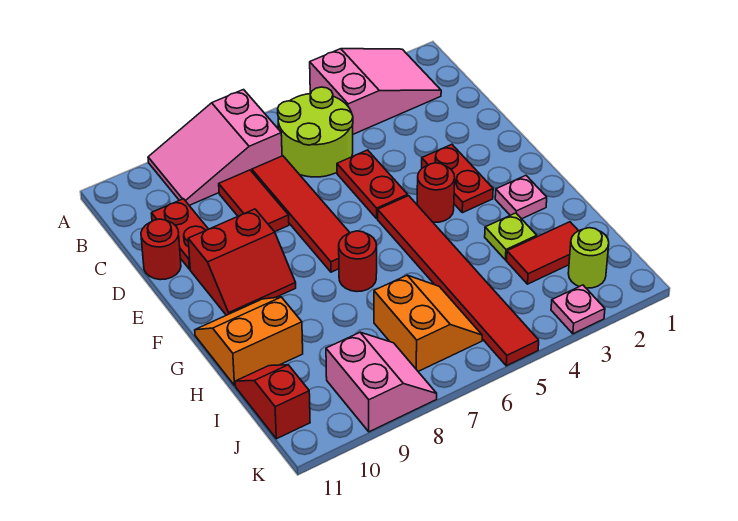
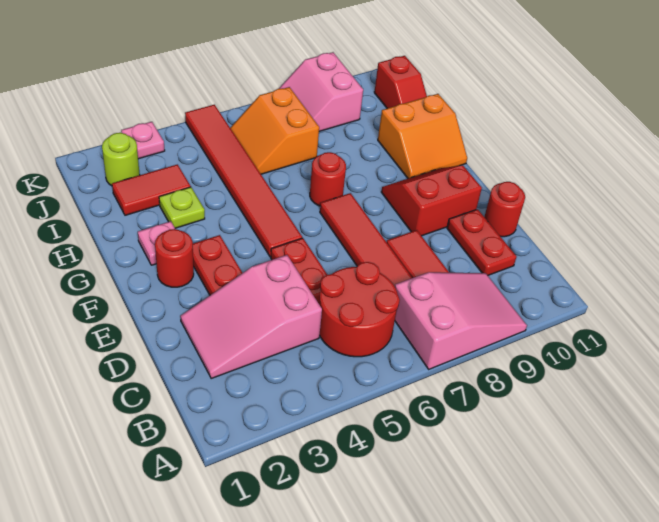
pink slope A2:B4 level 1 top 4 -> pink slope C2:D4 level 1 top 4
lime round brick B5:C6 level 1 -> red round brick B5:C6 level 1
red round brick F4 level 1 -> red round brick F2 level 1

